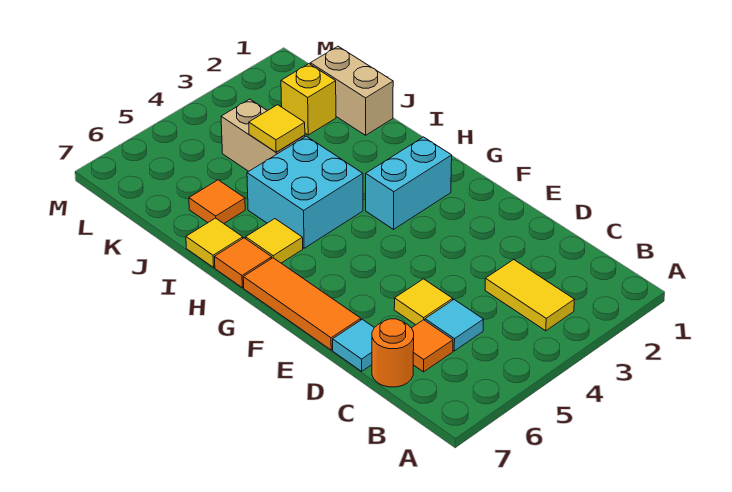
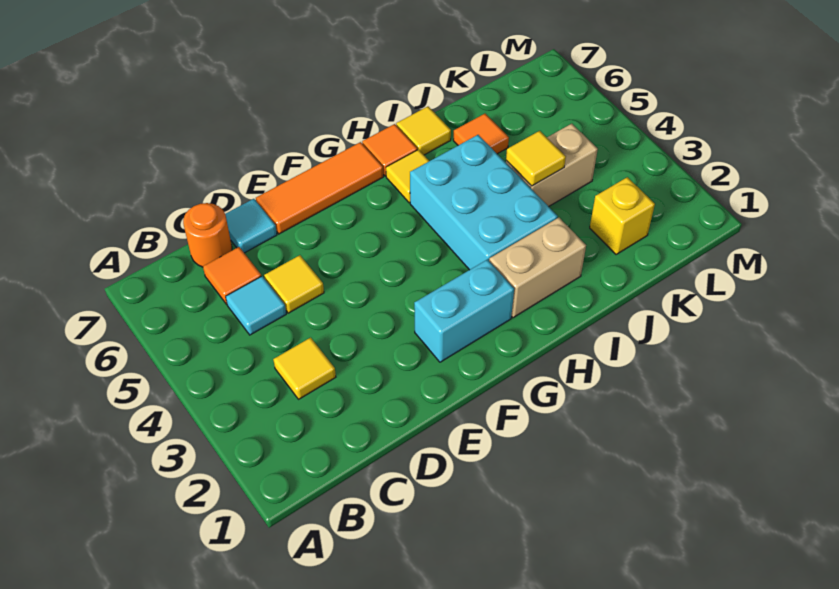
yellow tile B3:C3 level 1 -> yellow tile C3 level 1
cyan brick G2:G3 level 1 -> cyan brick F2:G2 level 1
cyan brick H4:I5 level 1 -> cyan brick H3:I5 level 1
tan brick J1:K1 level 1 -> tan brick H2:I2 level 1

